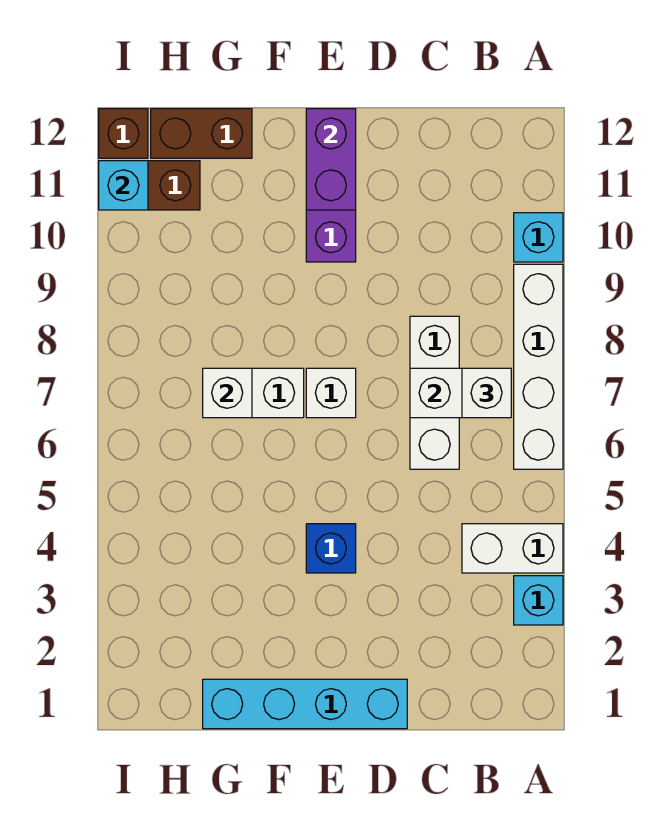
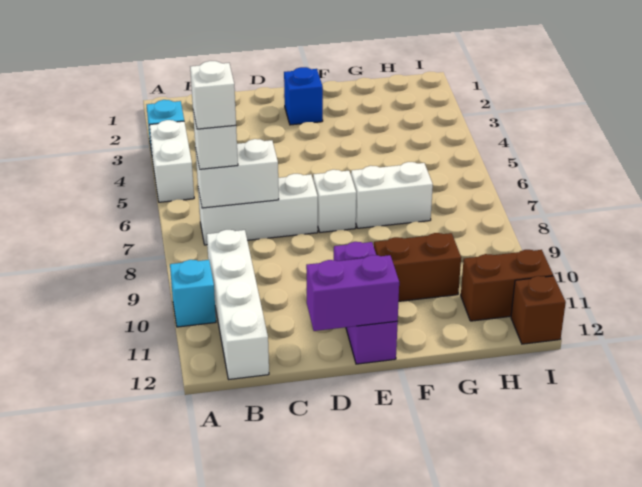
white brick A4:B4 level 1 -> white brick A4:A5 level 1
white brick A6:A9 level 1 -> white brick B9:B12 level 1
white brick C6:C8 level 1 -> white brick B7:D7 level 1
cyan brick D1:G1 level 1 -> none
blue brick E4 level 1 -> blue brick E2 level 1
purple brick E11:E12 level 2 -> purple brick D12:E12 level 2
white brick G7 level 2 -> white brick B7 level 4
brown brick G12:H12 level 1 -> brown brick F10:G10 level 1
cyan brick I11 level 2 -> none

